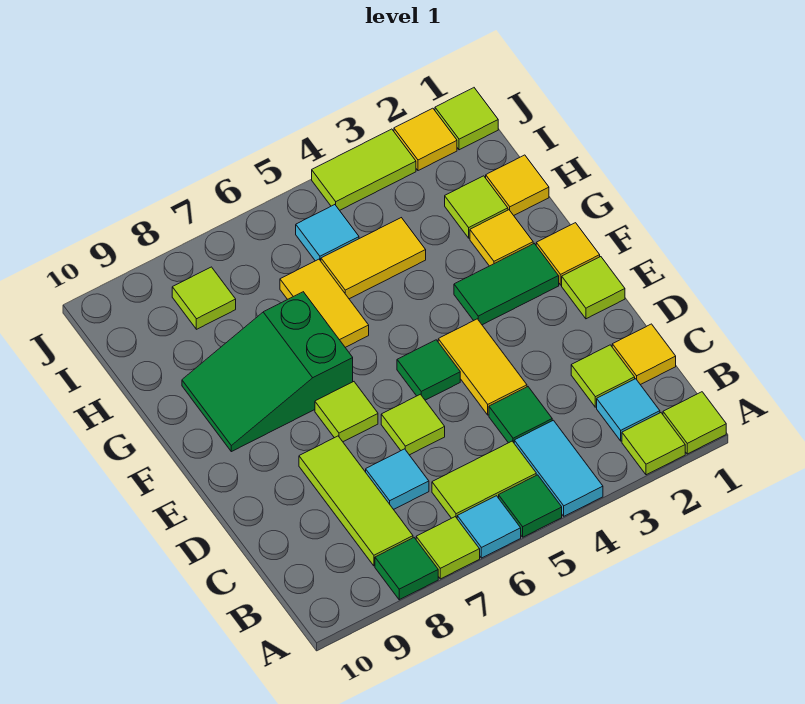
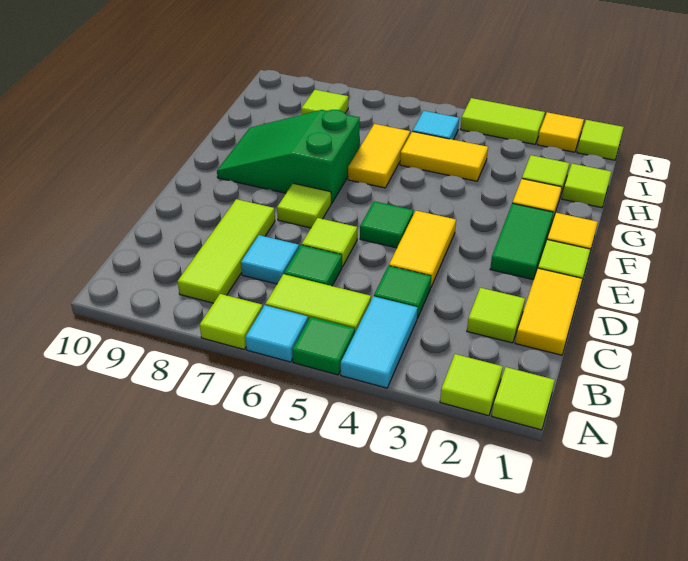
green tile A8 level 1 -> green tile C6 level 1
cyan tile B2 level 1 -> none
yellow tile C1 level 1 -> yellow tile C1:D1 level 1
green tile F2:F3 level 1 -> green tile E2:F2 level 1
yellow tile H1 level 1 -> lime tile H1 level 1

